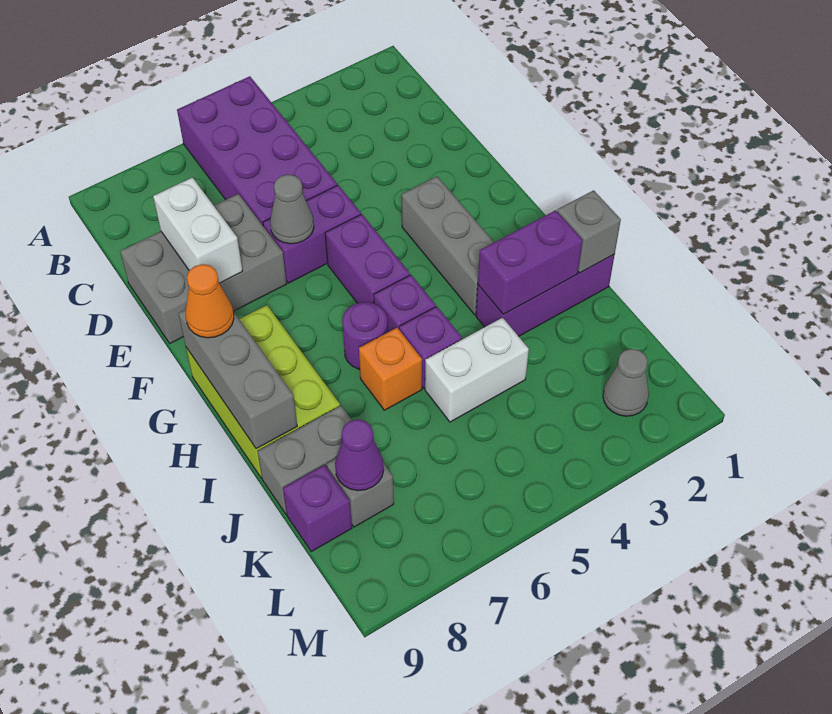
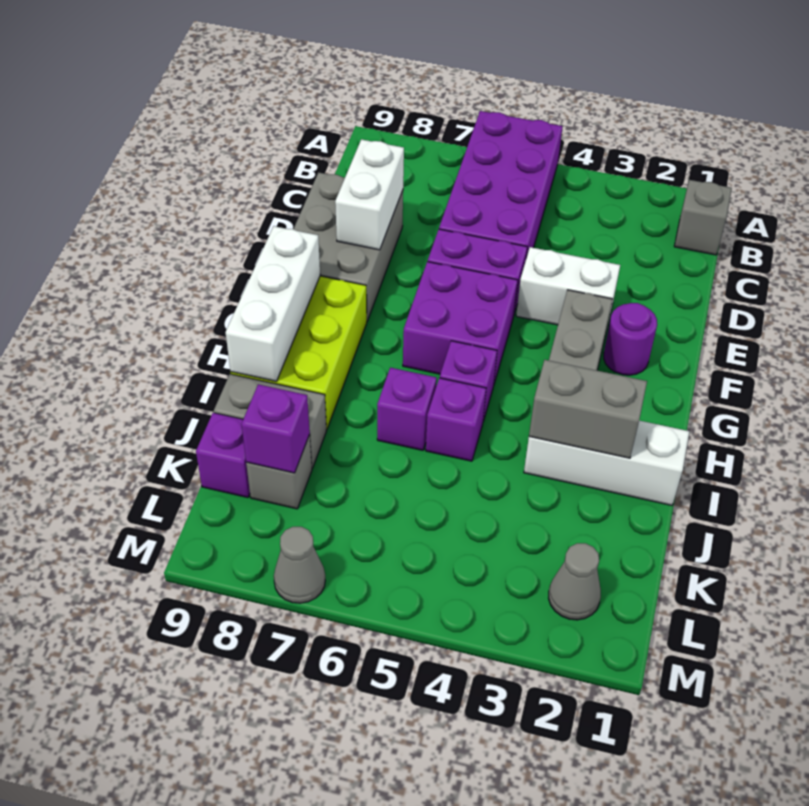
grey brick D7:E9 level 1 -> grey brick D8:F9 level 1
grey cone E6 level 2 -> grey cone M7 level 1
purple brick F5:G5 level 1 -> purple brick F5:G6 level 1
grey brick G9:I9 level 2 -> white brick G9:I9 level 2
orange cone G9 level 3 -> none
purple round brick H6 level 1 -> purple round brick F2 level 1
purple brick I1:I3 level 1 -> white brick I1:I3 level 1
grey brick I1 level 2 -> grey brick B1 level 1
purple brick I2:I3 level 2 -> grey brick I2:I3 level 2
orange brick I6 level 1 -> purple brick I6 level 1
white brick J4:J5 level 1 -> white brick E3:E4 level 1
purple cone K8 level 2 -> purple brick K8 level 2

